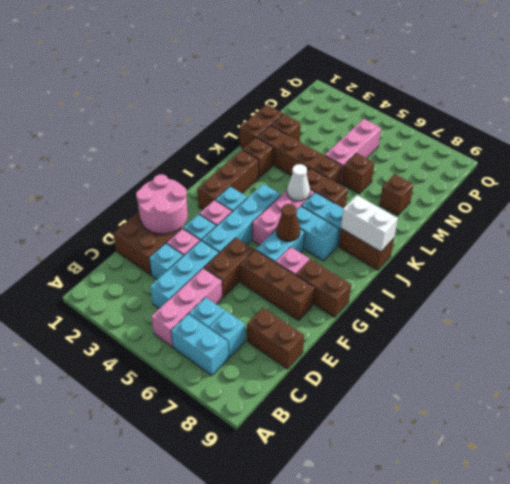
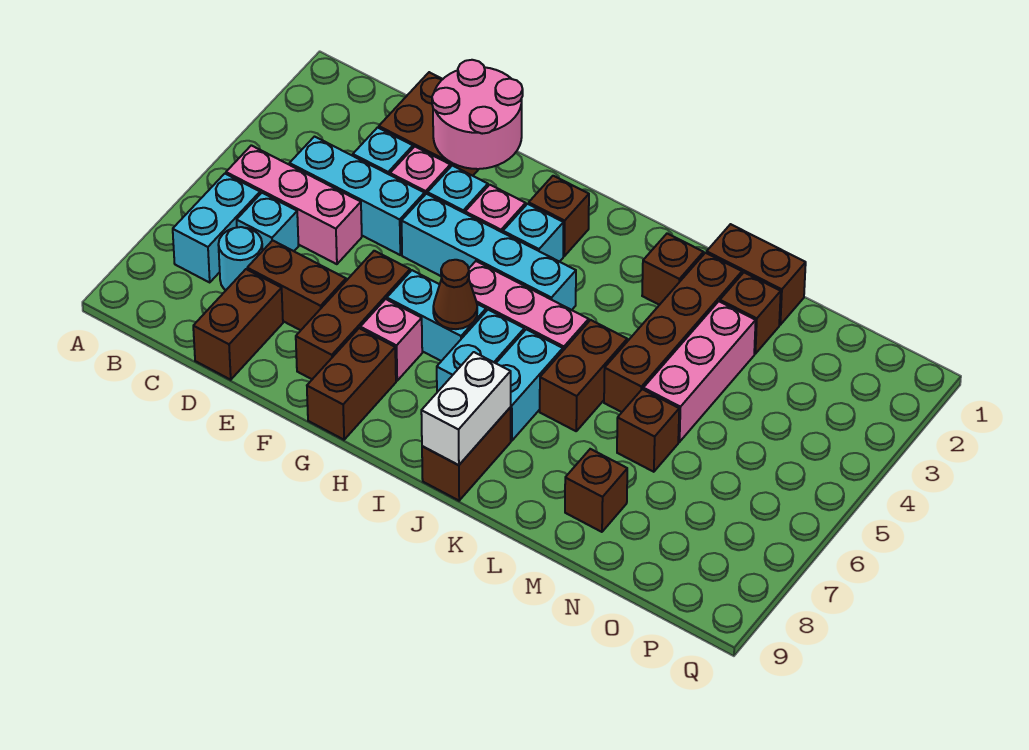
cyan brick C7 level 1 -> cyan round brick C7 level 1
brown brick E5:F5 level 1 -> brown brick D7:E7 level 1
brown brick H2:J2 level 1 -> brown brick H2 level 1
white cone J5 level 2 -> none
pink brick M5:O5 level 1 -> pink brick M3:M5 level 1

